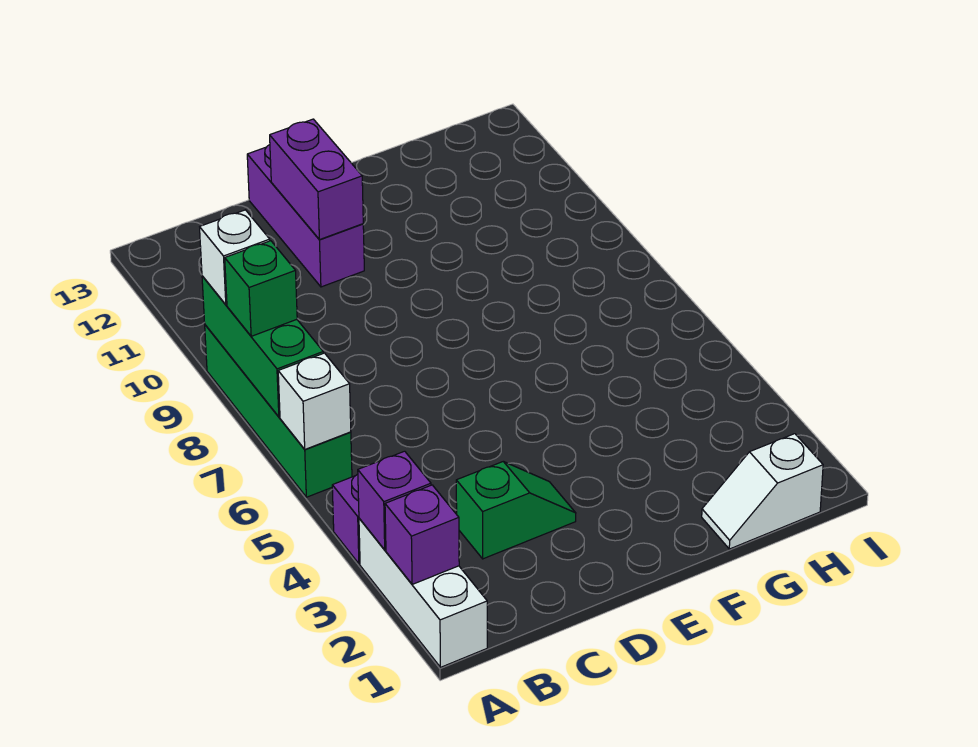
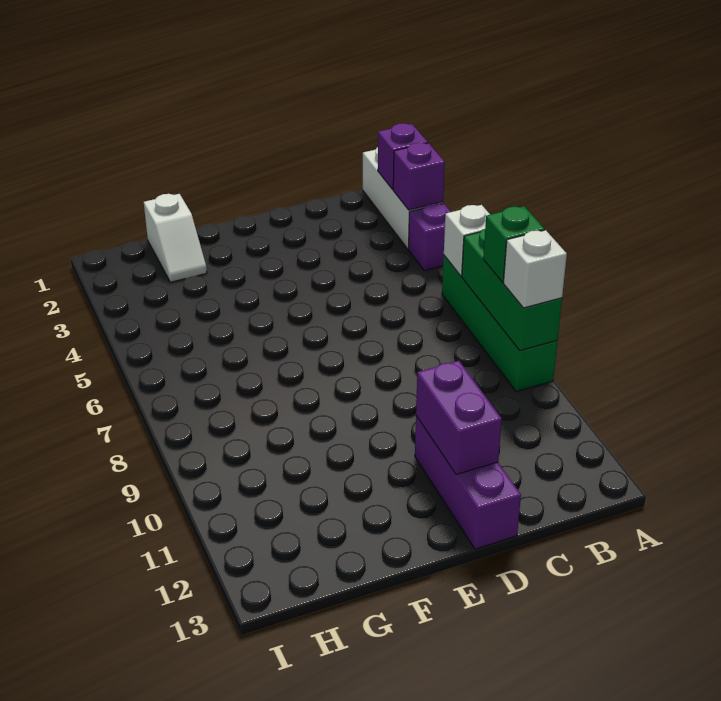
green slope C3:D3 level 1 top C -> none
white slope G1:H1 level 1 top H -> white slope G1:G2 level 1 top 1

